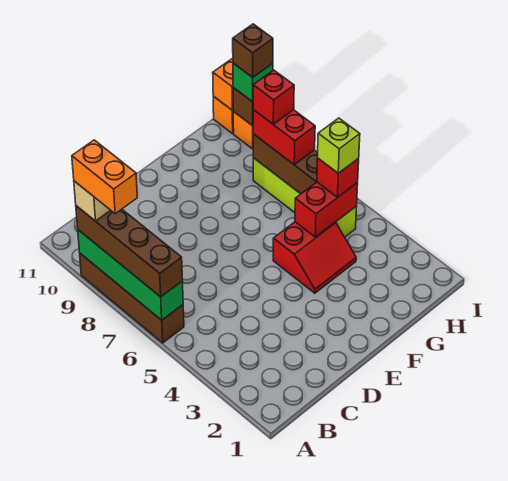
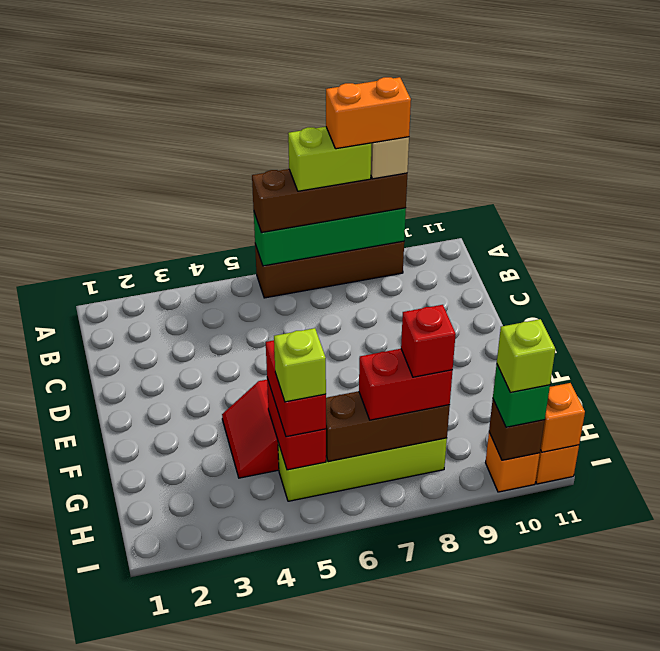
none -> lime brick A7:A8 level 4
red brick H5 level 3 -> red brick G5:H5 level 3
brown brick I10 level 4 -> lime brick I10 level 4

